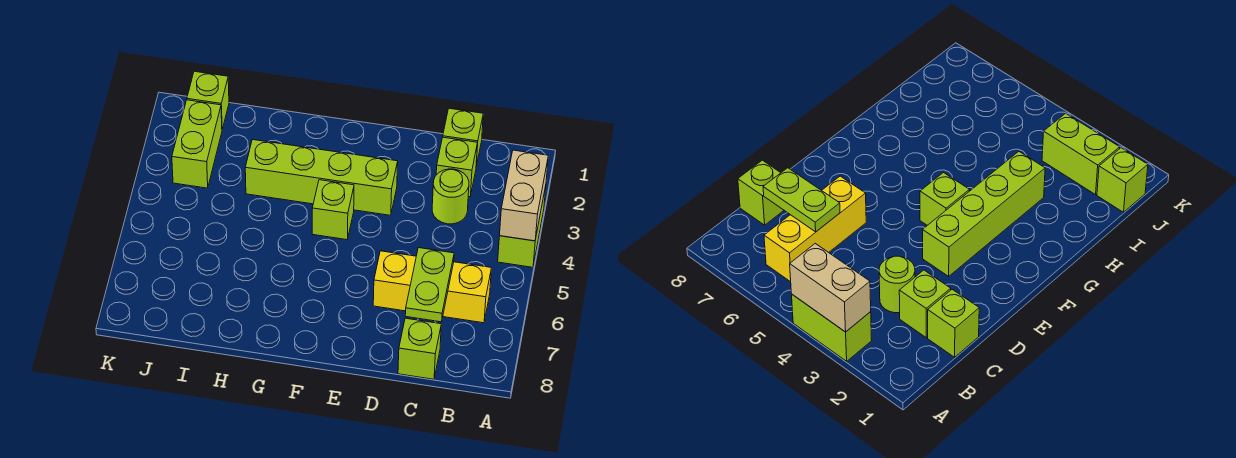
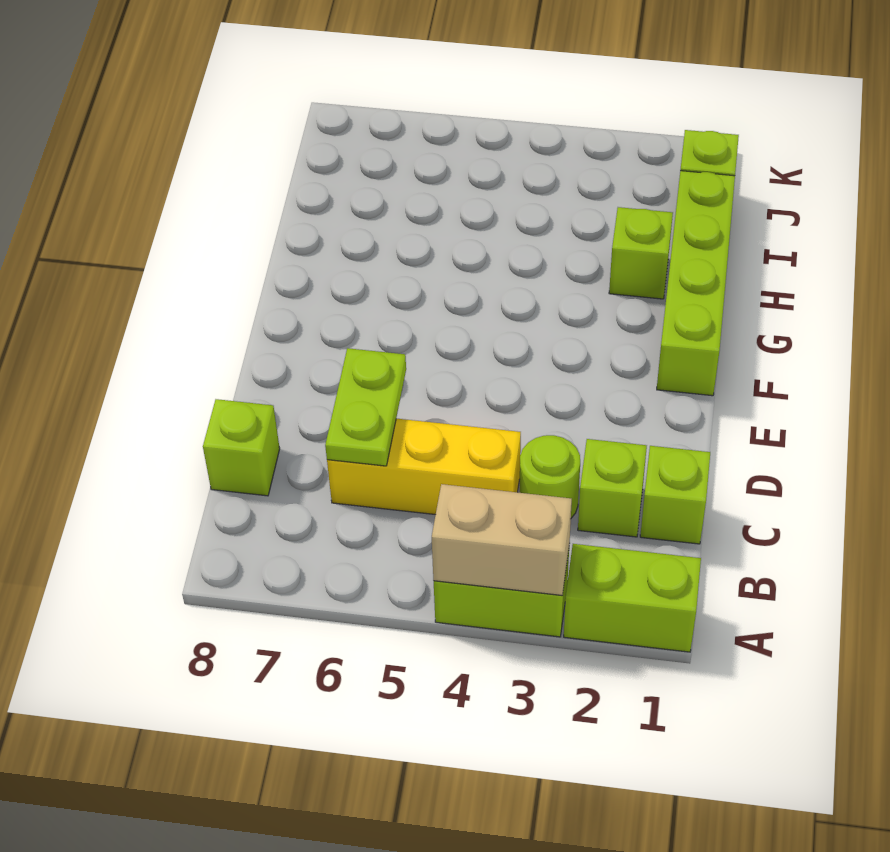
yellow brick B6:D6 level 1 -> yellow brick C4:C6 level 1
lime plate C6:C7 level 2 -> lime plate C6:D6 level 2
lime brick E3:H3 level 1 -> lime brick F1:I1 level 1
lime brick F4 level 1 -> lime brick H2 level 1
lime brick J2:J3 level 1 -> lime brick A1:A2 level 1

